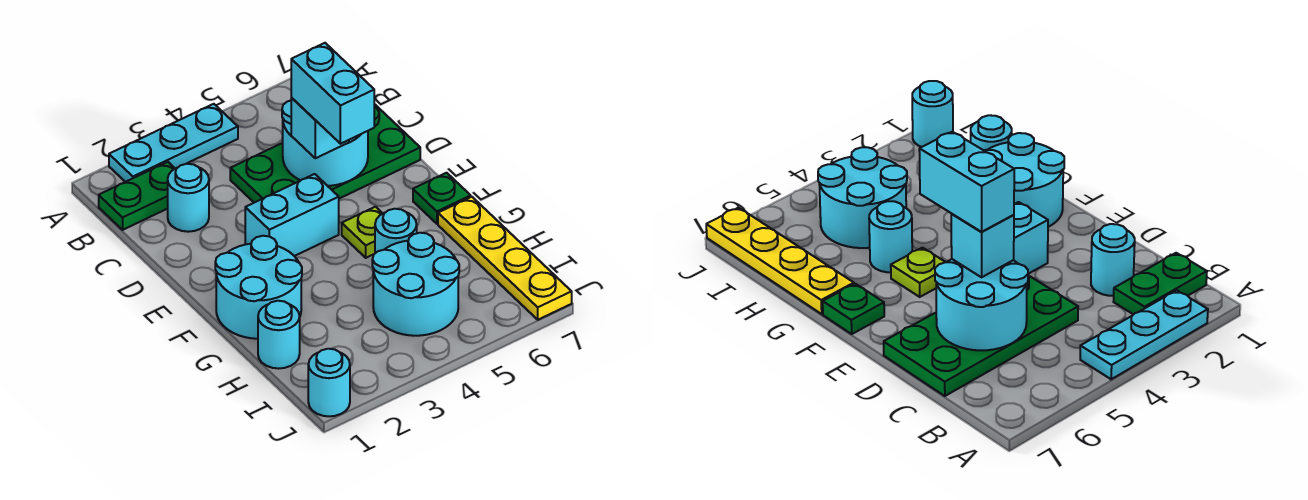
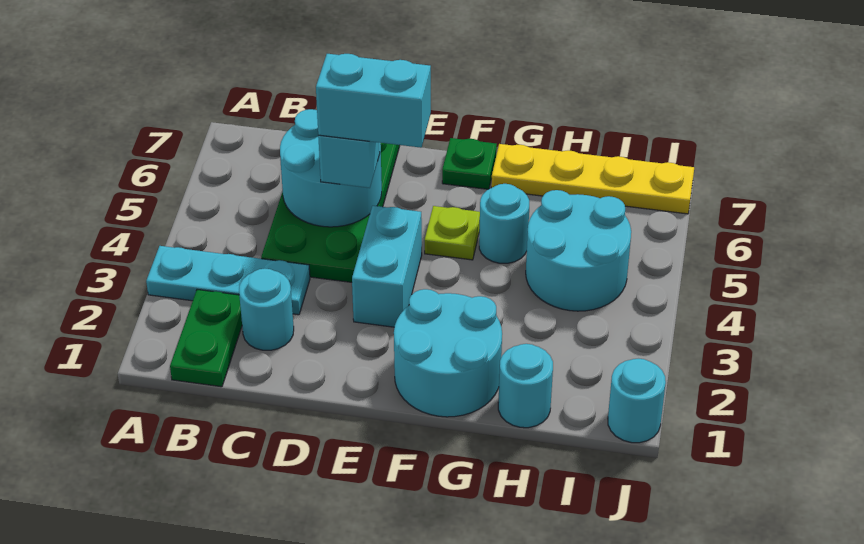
cyan plate A2:A4 level 1 -> cyan plate A3:C3 level 1

